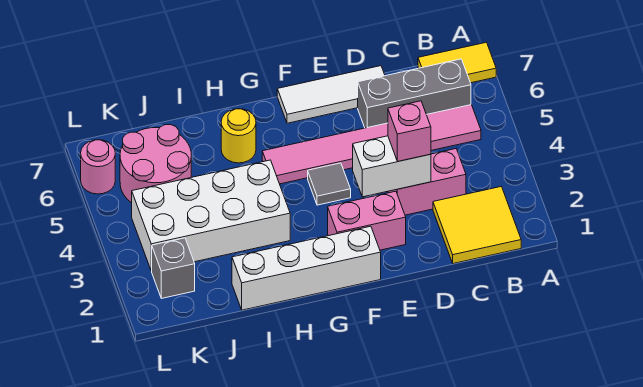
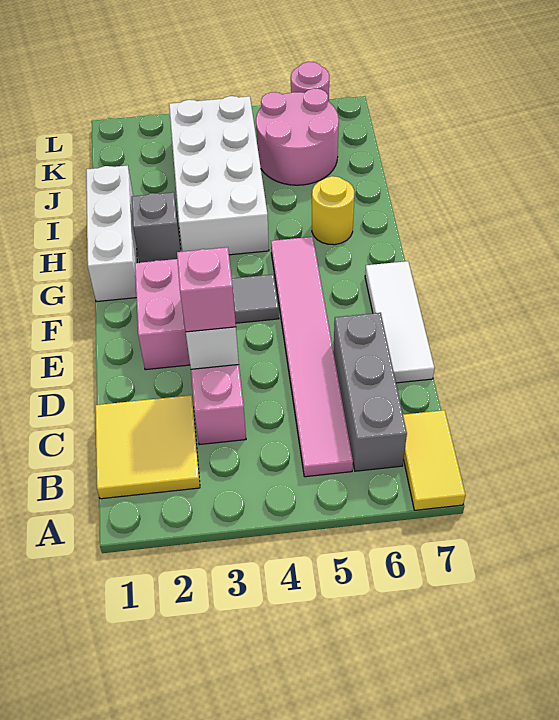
white brick F1:I1 level 1 -> white brick G1:I1 level 1
grey brick K2 level 1 -> grey brick H2 level 1

